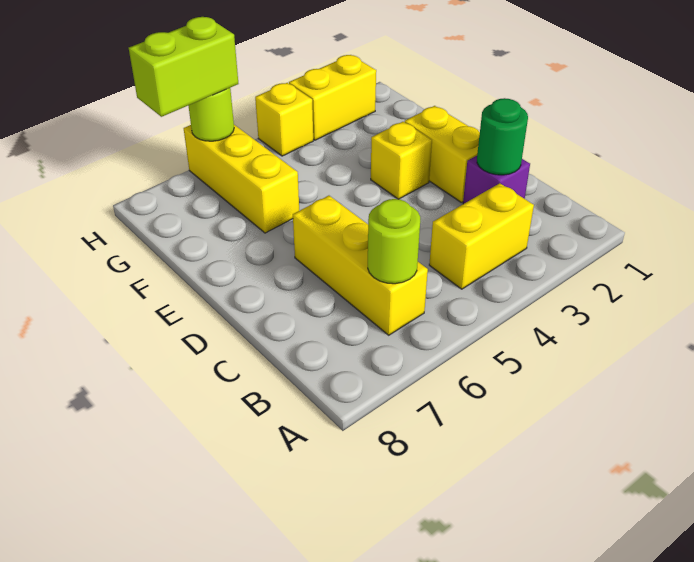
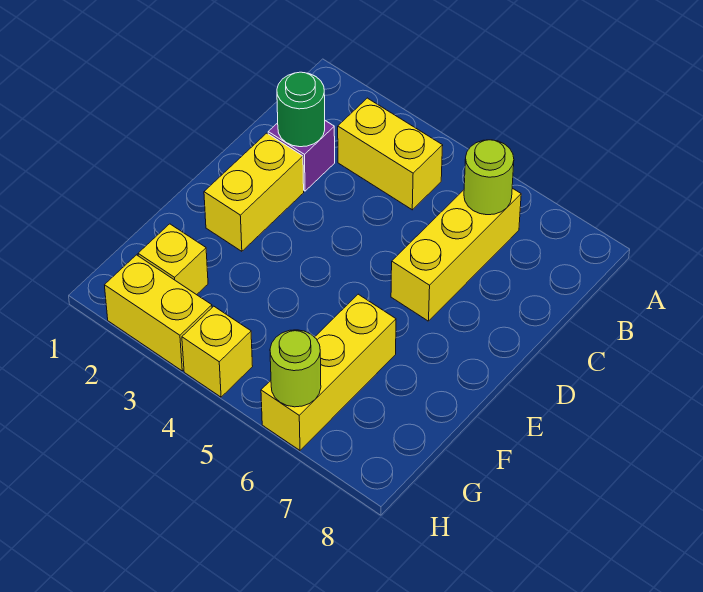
yellow brick E3 level 1 -> yellow brick G2 level 1
lime brick H6:H7 level 3 -> none

